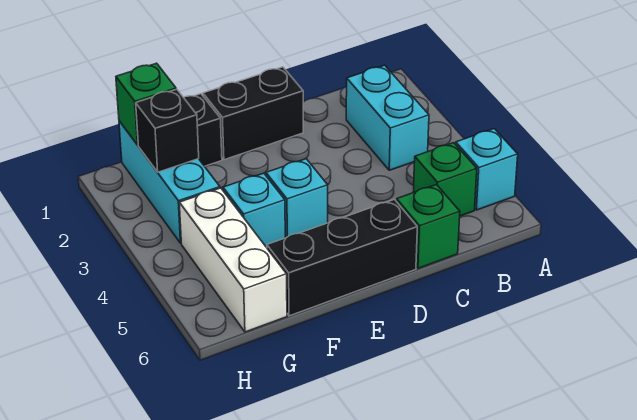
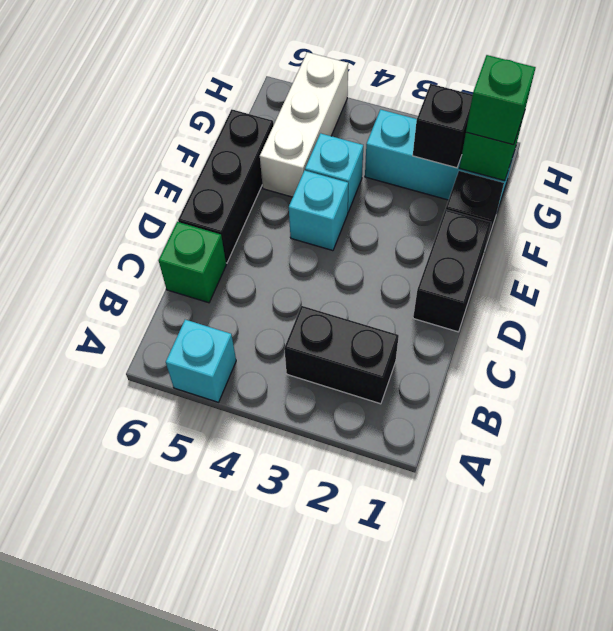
cyan brick B2:B3 level 1 -> black brick B2:B3 level 1
green brick B5 level 1 -> green brick G1 level 3
white brick G4:G6 level 1 -> white brick F5:H5 level 1

